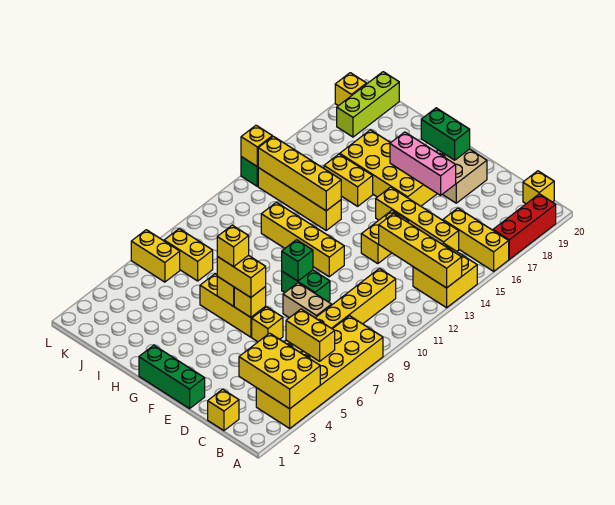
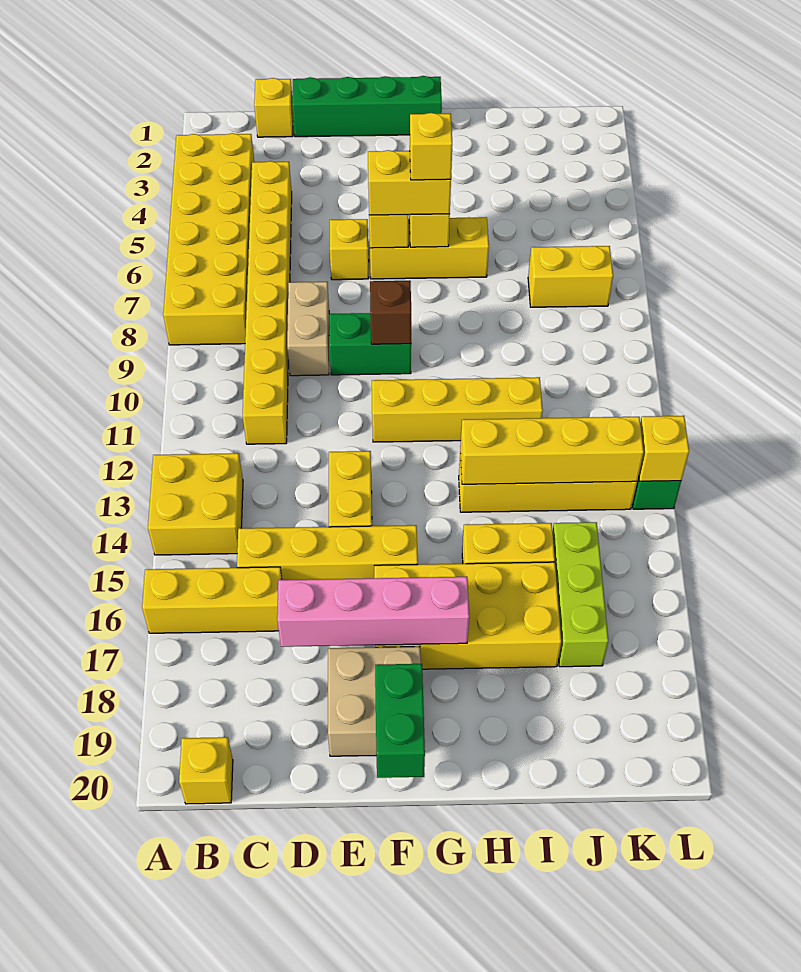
yellow brick A3:C4 level 2 -> none
yellow brick A13:D13 level 2 -> none
red brick A17:A19 level 1 -> none
yellow brick B6:C6 level 2 -> none
tan brick D8:E8 level 1 -> tan brick D8:D9 level 1
green brick E1:G1 level 1 -> green brick D1:G1 level 1
pink brick E17:G17 level 2 -> pink brick D17:G17 level 2
green brick F9 level 2 -> brown brick F9 level 2
green brick F19:G19 level 2 -> green brick F19:F20 level 2
yellow brick K6:L6 level 1 -> none
lime brick K18:K20 level 1 -> lime brick J15:J17 level 1
yellow brick L19 level 1 -> none

